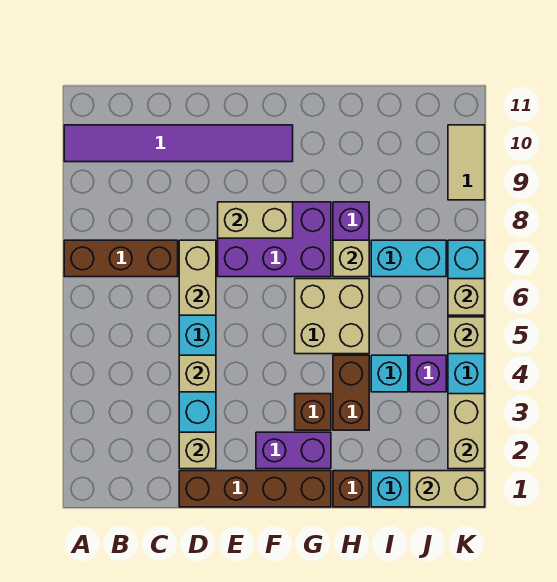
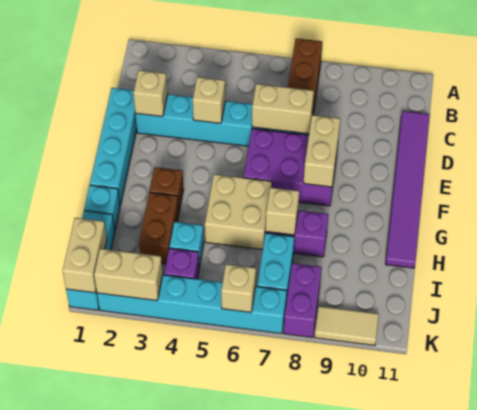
purple tile A10:F10 level 1 -> purple tile C11:H11 level 1
brown brick D1:G1 level 1 -> cyan brick D1:G1 level 1
purple brick E7:G8 level 1 -> purple brick E6:F8 level 1
purple brick F2:G2 level 1 -> purple brick J8:K8 level 1
brown brick H1 level 1 -> cyan brick H1 level 1
brown brick H3:H4 level 1 -> brown brick H3:I3 level 1
tan brick K5 level 2 -> none

